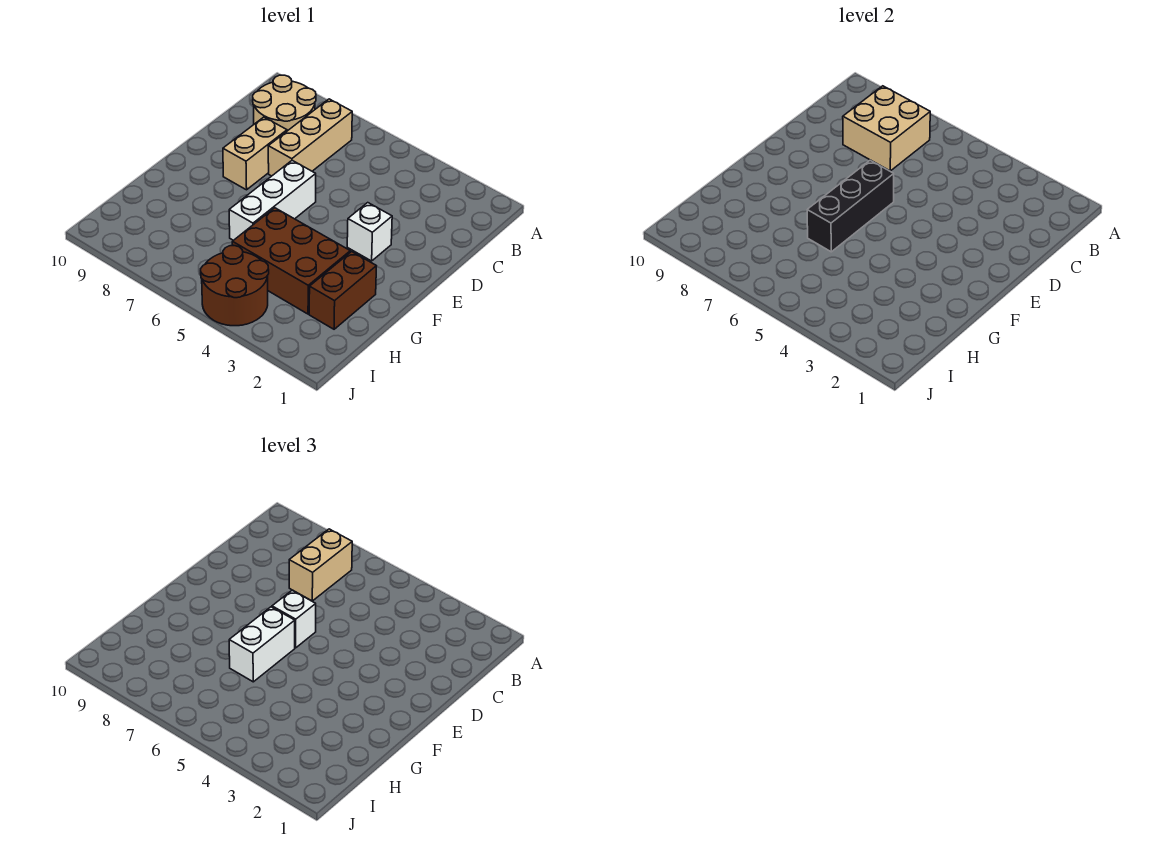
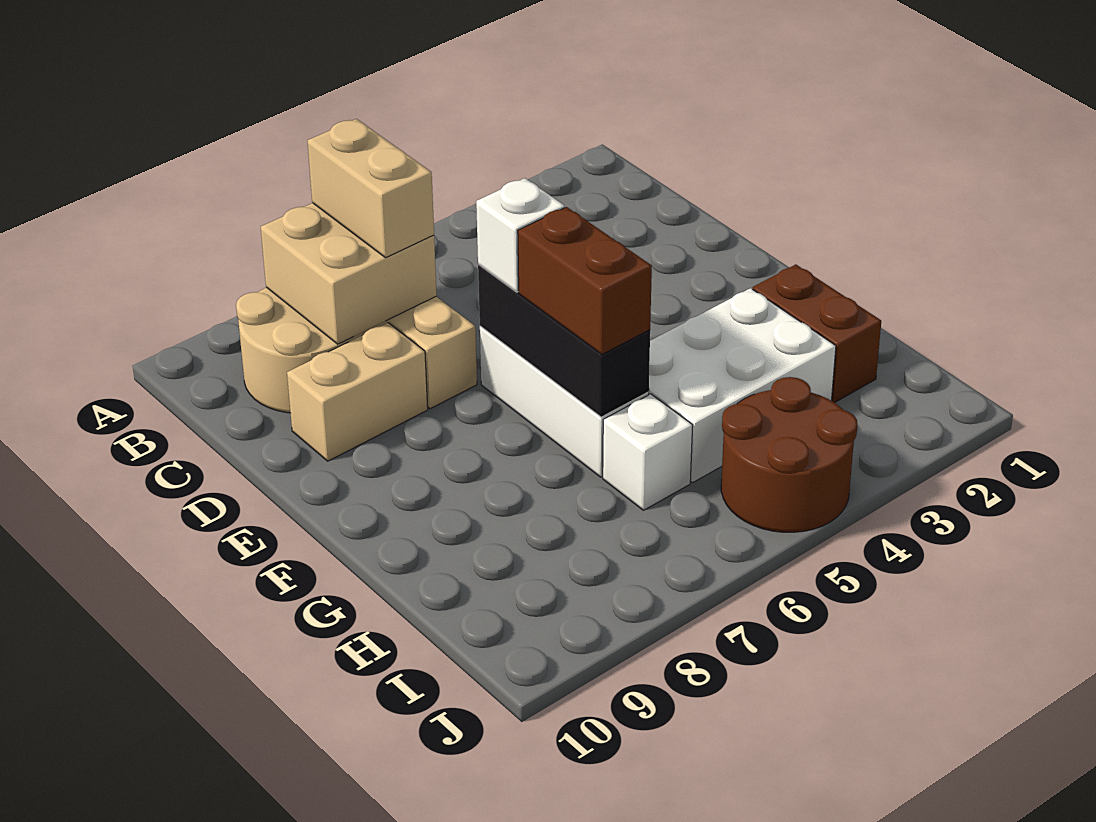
tan brick D8:E8 level 1 -> tan brick D8:D9 level 1
white brick E3 level 1 -> white brick H6 level 1
white brick F6:G6 level 3 -> brown brick F6:G6 level 3
brown brick G3:H5 level 1 -> white brick G3:H5 level 1

